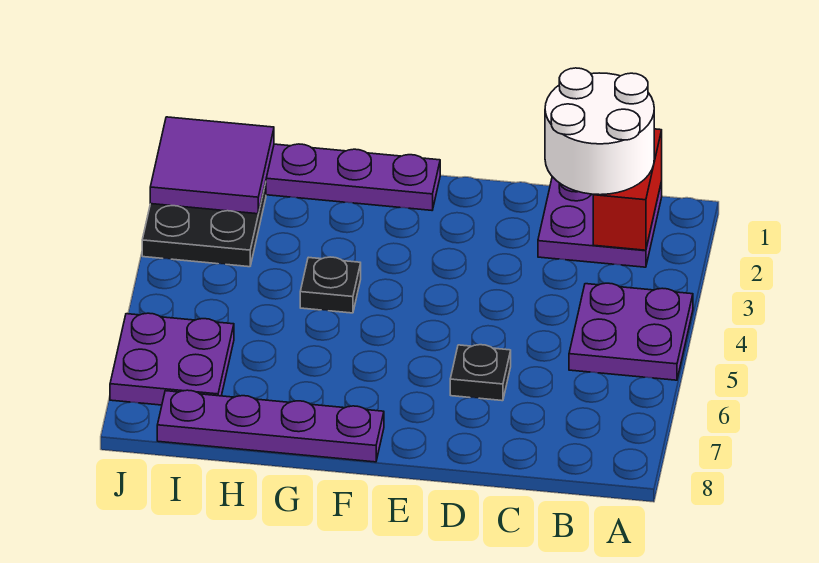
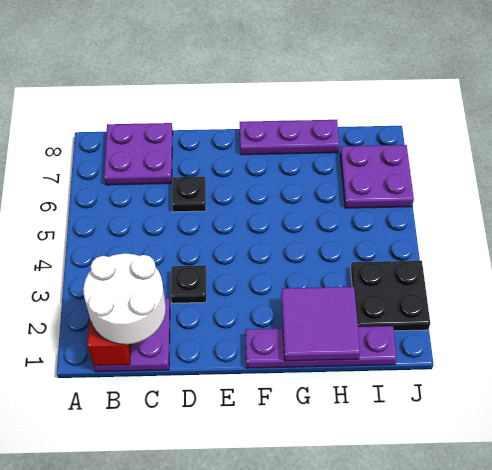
purple plate A4:B5 level 1 -> purple plate B7:C8 level 1
purple plate F8:I8 level 1 -> purple plate F8:H8 level 1
black plate G4 level 1 -> black plate D3 level 1
purple tile I1:J2 level 2 -> purple tile G1:H2 level 2

